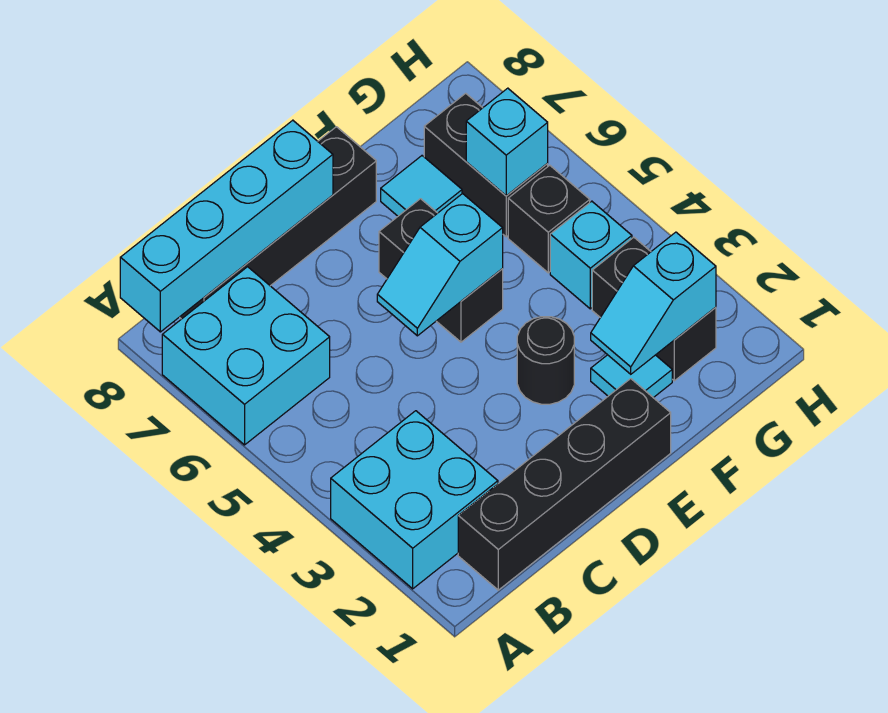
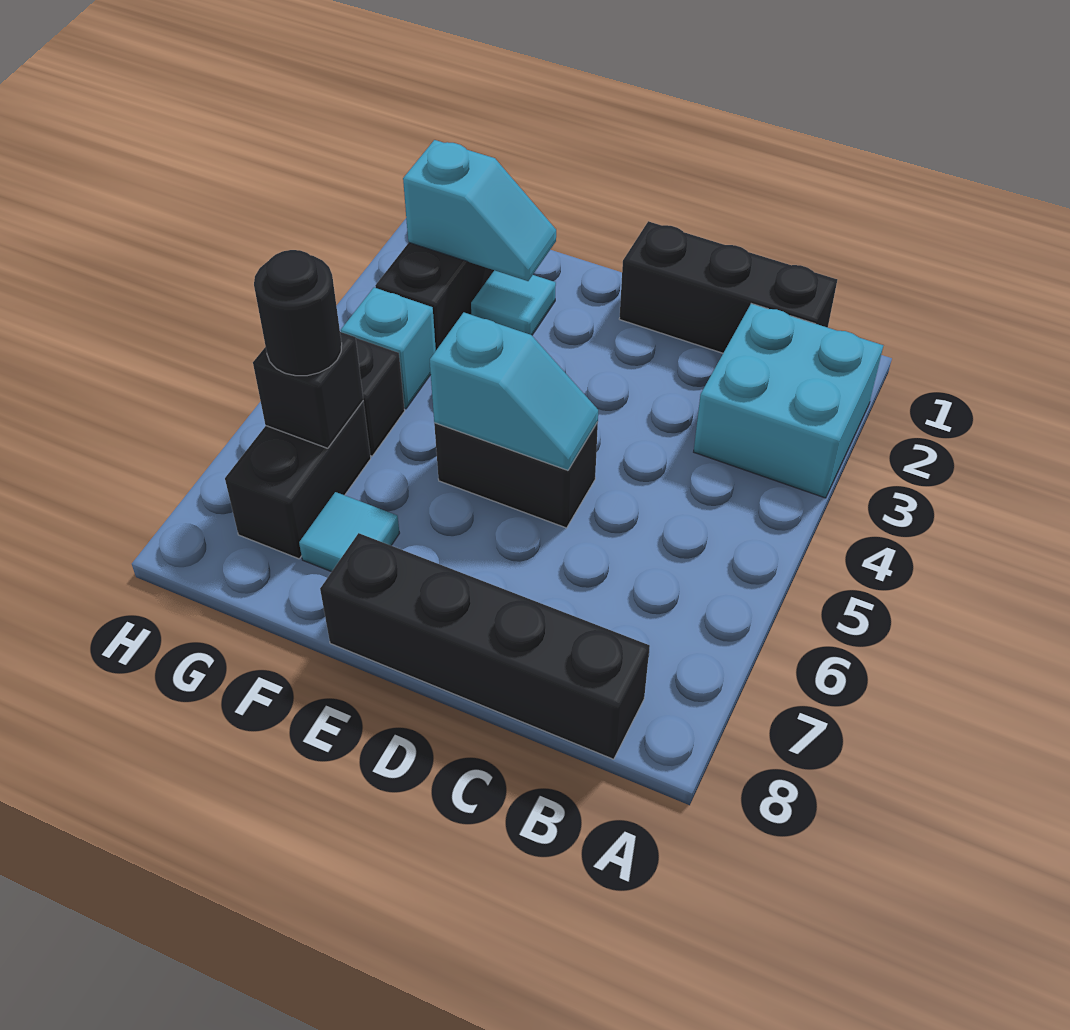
cyan brick A6:B7 level 1 -> none
cyan brick A8:D8 level 2 -> none
black brick B1:E1 level 1 -> black brick B1:D1 level 1
black round brick E3 level 1 -> black round brick G6 level 3
black brick E5:E6 level 1 -> black brick D5:E5 level 1
cyan brick G6 level 2 -> black brick G6 level 2

